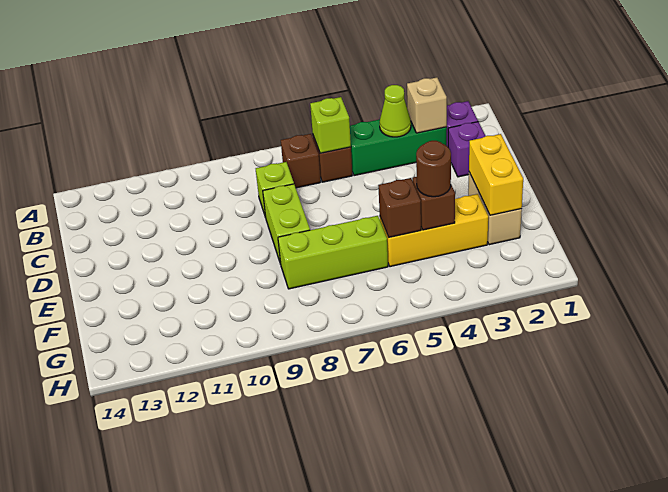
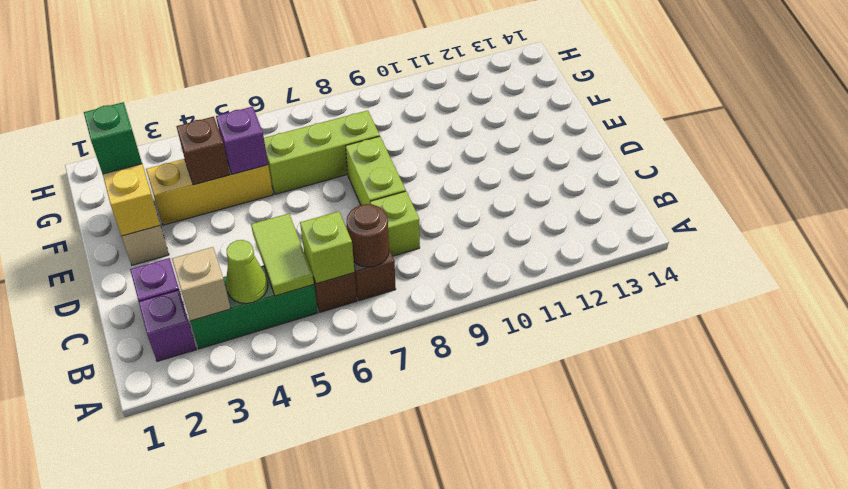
none -> lime tile B5:C5 level 2
none -> green brick F2 level 3
brown round brick F4 level 3 -> brown round brick B7 level 2
brown brick F5 level 2 -> purple brick F5 level 2

